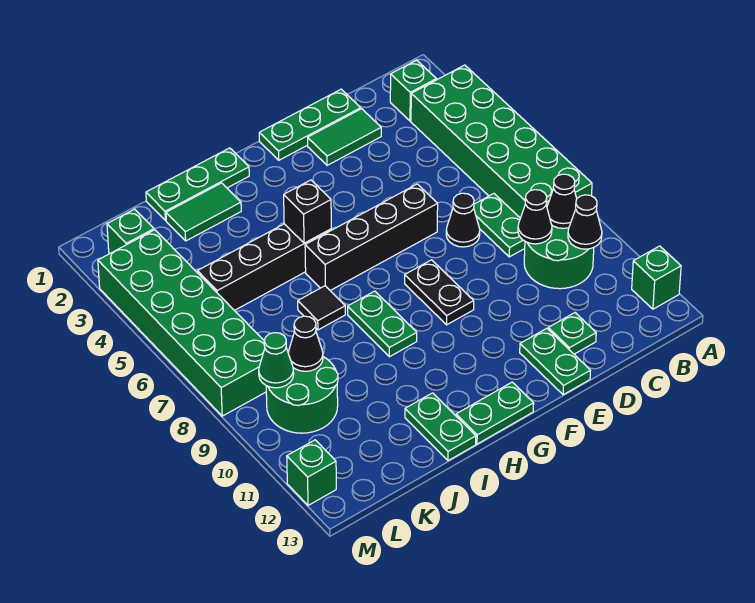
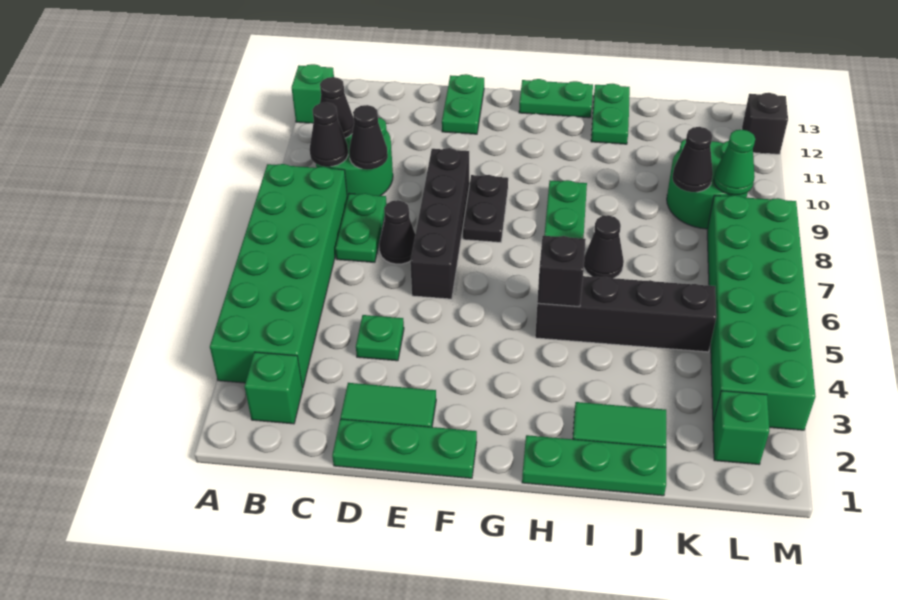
green plate D12 level 1 -> green plate D4 level 1
black brick E6:H6 level 1 -> black brick E6:E9 level 1
black tile I7 level 1 -> black cone I7 level 1
green brick M12 level 1 -> black brick M12 level 1

